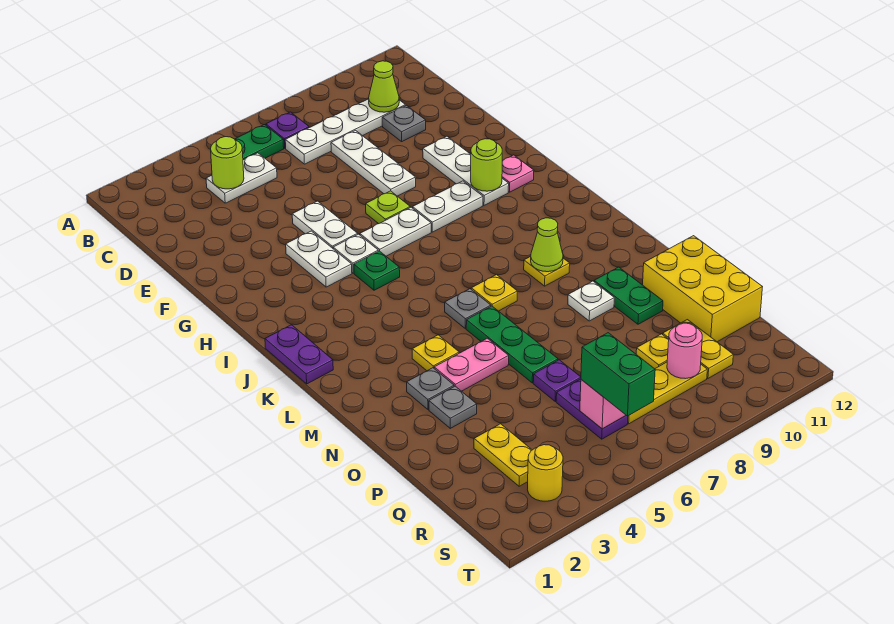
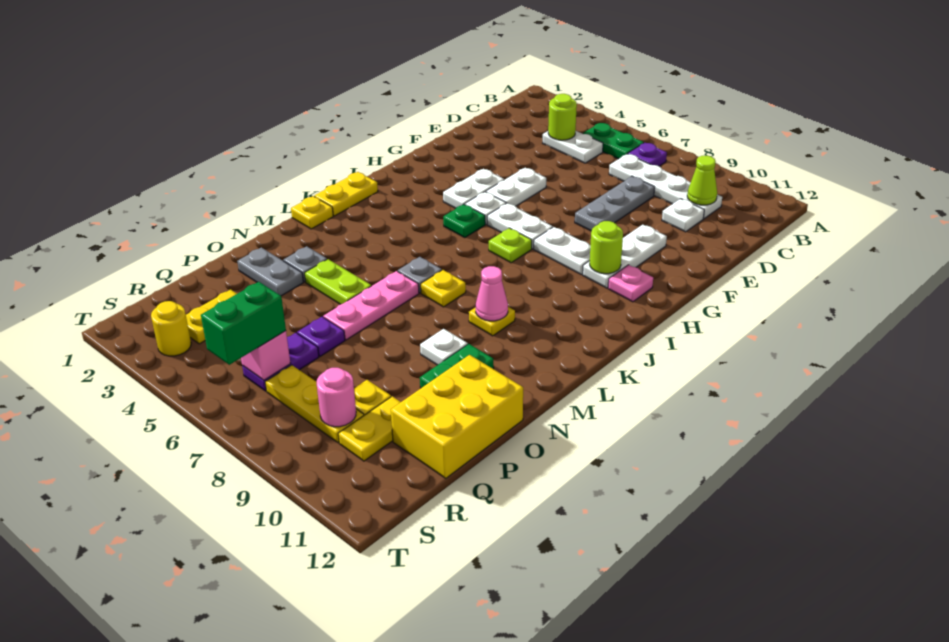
white plate D8:F8 level 1 -> grey plate D8:F8 level 1
grey plate D10 level 1 -> white plate D10 level 1
lime plate G7 level 1 -> lime plate I7 level 1
purple plate J1:K1 level 1 -> yellow plate J1:K1 level 1
lime cone L9 level 2 -> pink cone L9 level 2
yellow plate M4 level 1 -> yellow plate L1 level 1
green plate M6:O6 level 1 -> pink plate M6:O6 level 1
pink plate N4:N5 level 1 -> lime plate N4:N5 level 1
grey plate O3 level 1 -> grey plate O2:O3 level 1

